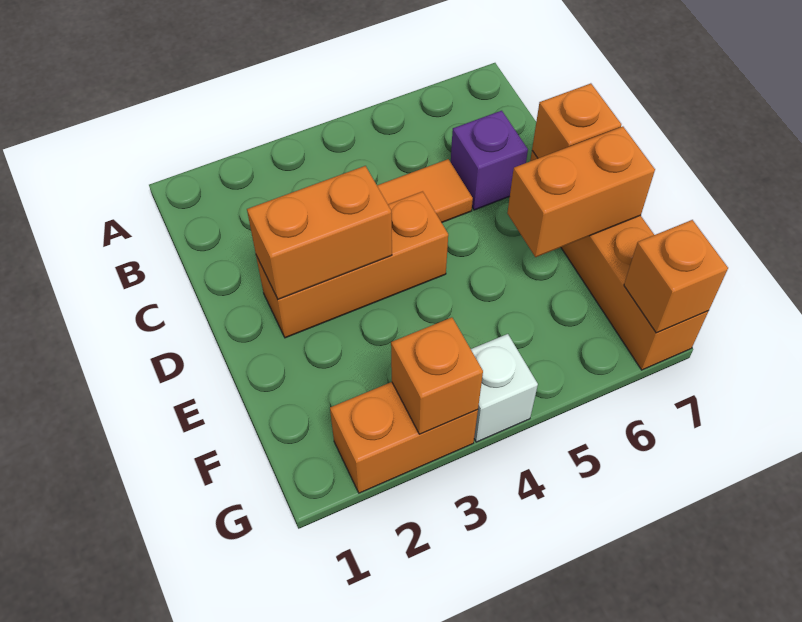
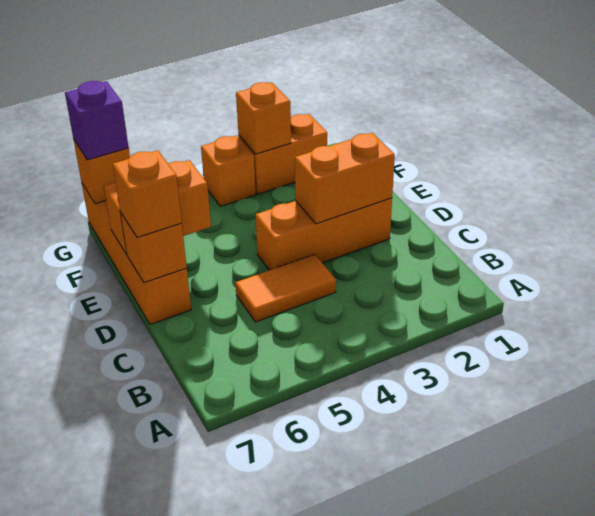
purple brick C6 level 1 -> purple brick G7 level 3
none -> orange brick D7 level 3
white brick G4 level 1 -> orange brick G4 level 1

